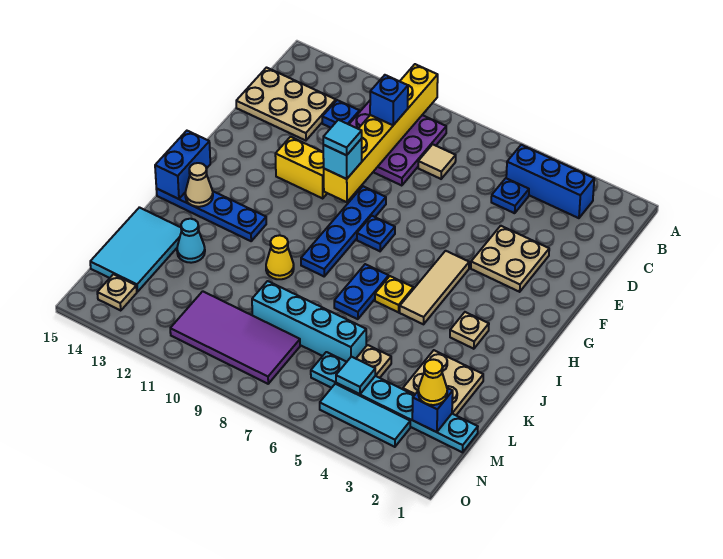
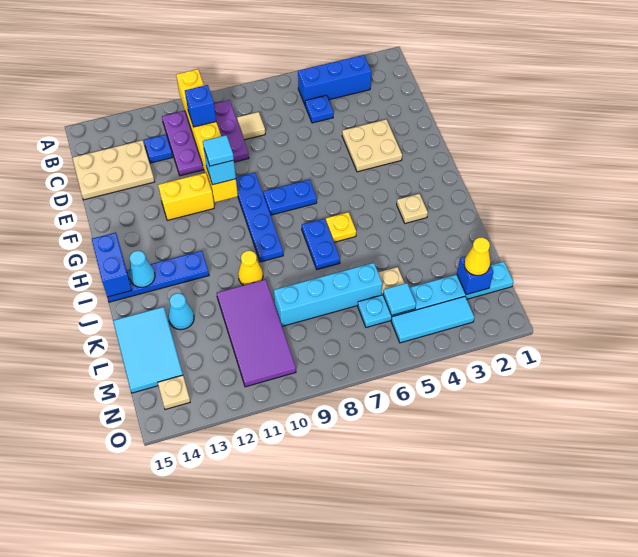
tan tile G5:I5 level 1 -> none
blue plate G8 level 1 -> blue plate G7:G8 level 1
tan cone I14 level 2 -> cyan cone I14 level 2
tan plate K2:L3 level 1 -> none
purple tile M8:N11 level 1 -> purple tile K10:N11 level 1

